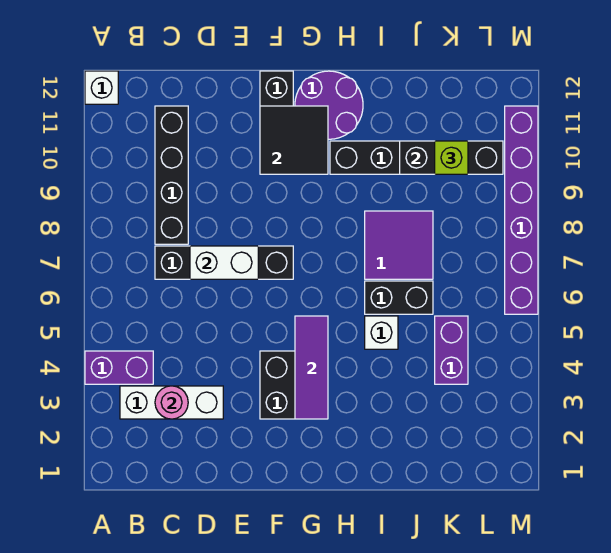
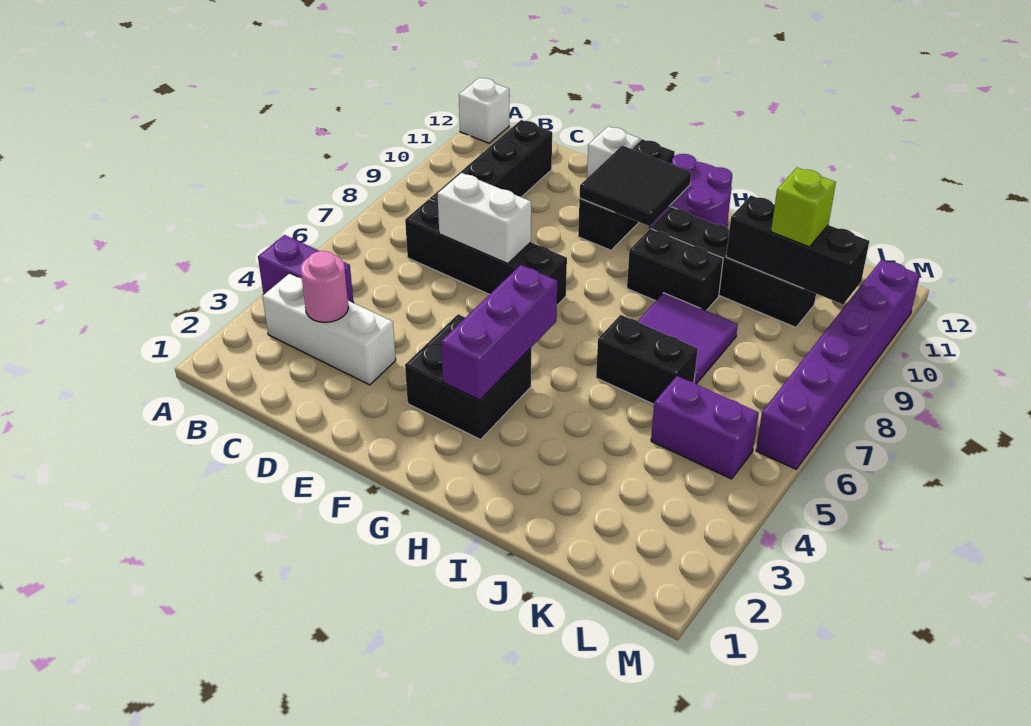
purple tile G3:G5 level 2 -> purple brick G3:G5 level 2
none -> black brick H9:I9 level 1
white brick I5 level 1 -> white brick E12 level 1
purple brick K4:K5 level 1 -> purple brick K5:L5 level 1

